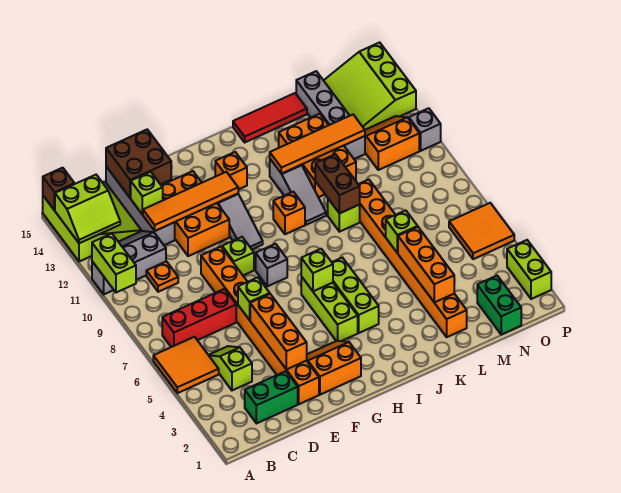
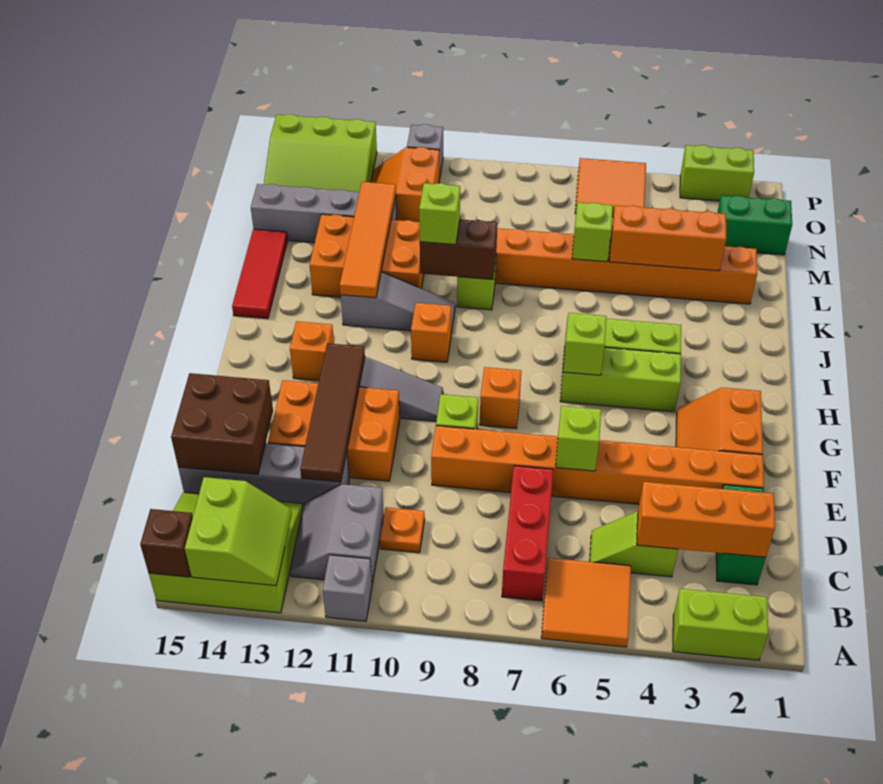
lime brick A10:A11 level 2 -> lime brick A2:A3 level 1
orange tile D12:G12 level 2 -> brown tile D12:G12 level 2
lime brick D13 level 2 -> lime brick K10 level 3
orange brick E3:E5 level 2 -> orange brick C2:C4 level 2
grey brick G8 level 1 -> orange brick G8 level 1

